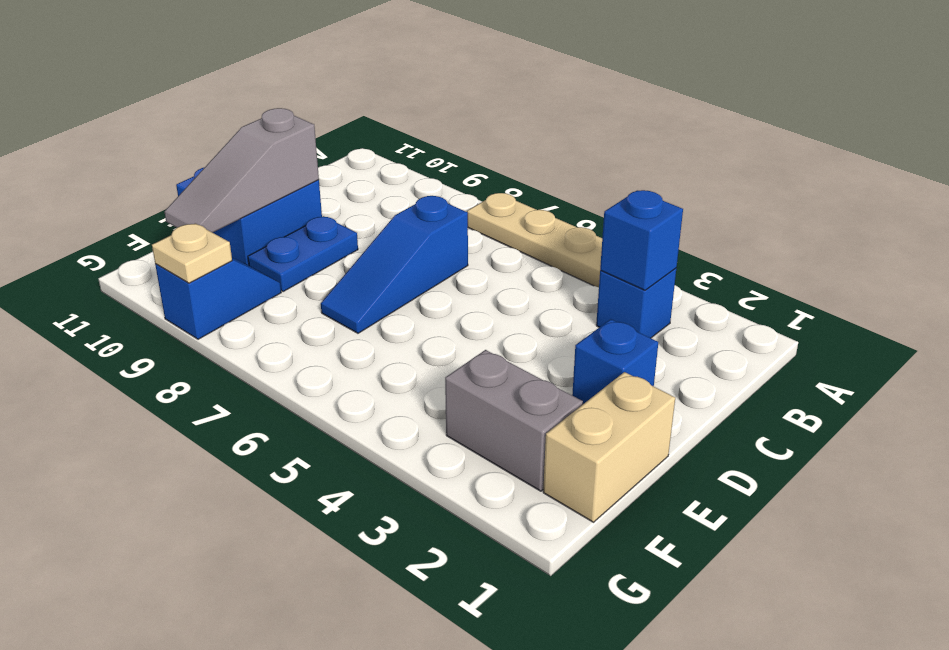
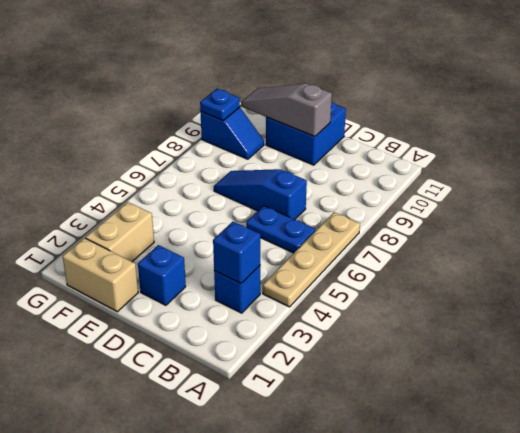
blue plate D9:E9 level 1 -> blue plate B6:C6 level 1
grey brick F2:F3 level 1 -> tan brick F2:F3 level 1
tan plate G9 level 2 -> blue plate G9 level 2

